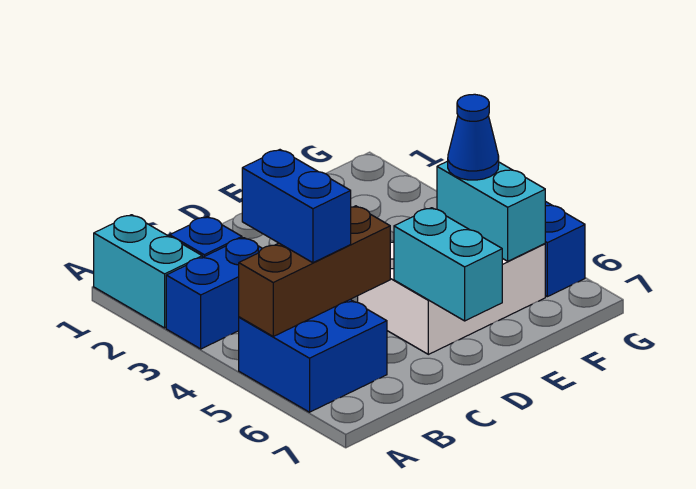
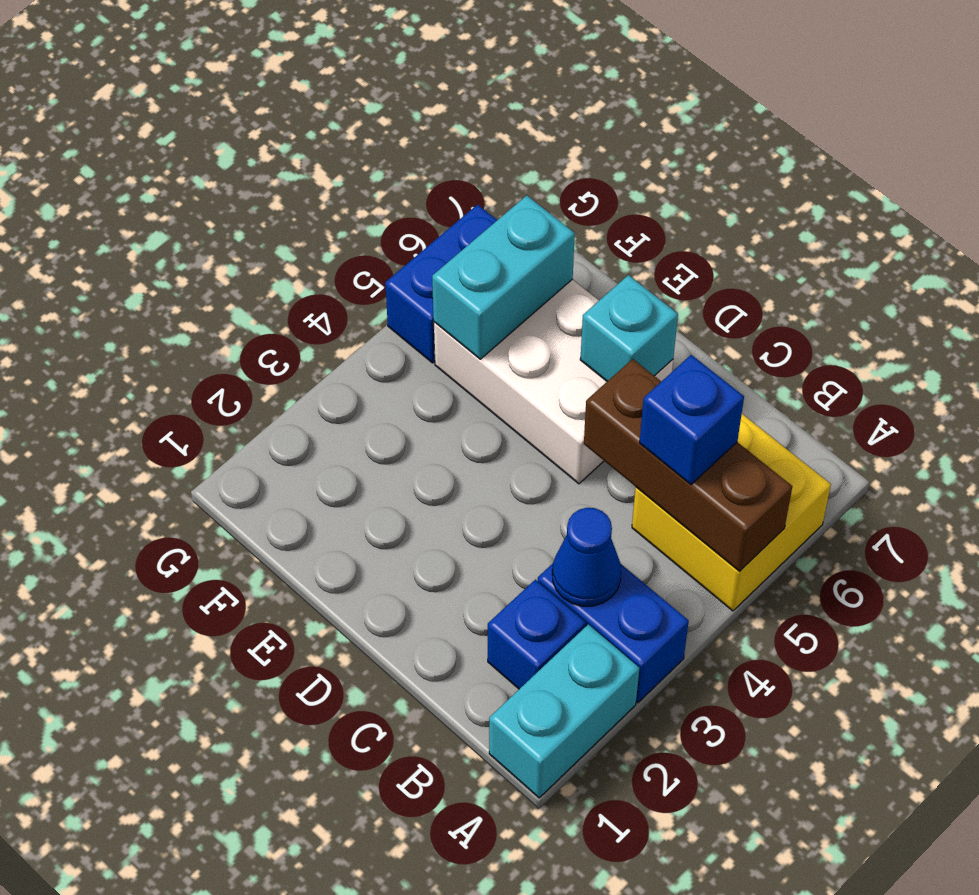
blue brick A5:B6 level 1 -> yellow brick A5:B6 level 1
blue brick B4:B5 level 3 -> blue brick B5 level 3
cyan brick D6:D7 level 2 -> cyan brick D6 level 2
blue cone F5 level 3 -> blue cone B3 level 2

